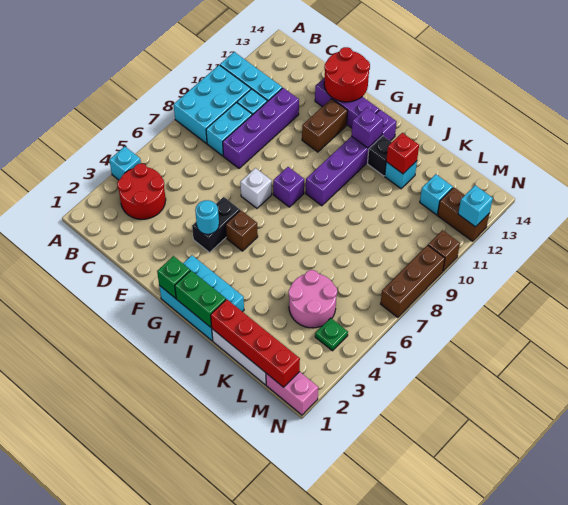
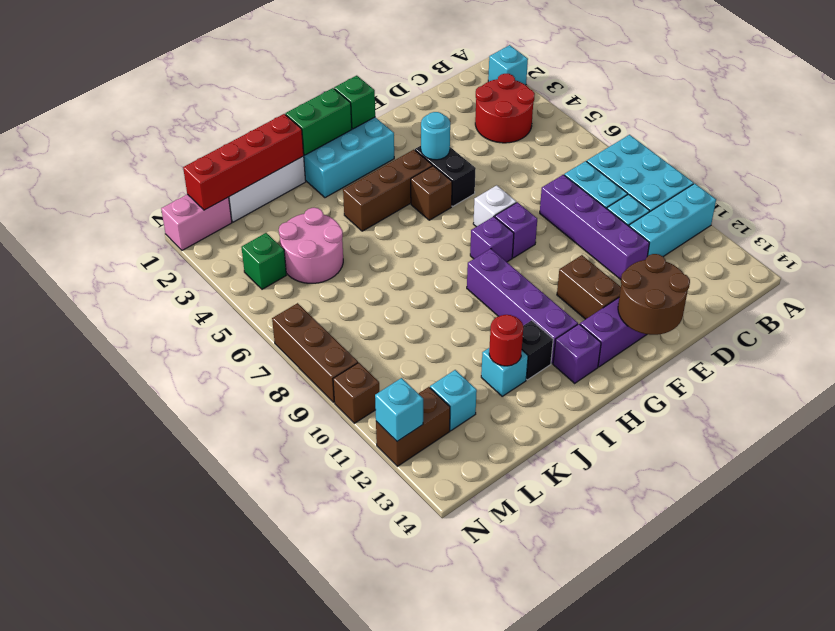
cyan brick A4 level 1 -> cyan brick A2 level 1
red round brick E13:F14 level 2 -> brown round brick E13:F14 level 2
none -> brown brick G4:I4 level 1
purple brick H12 level 2 -> purple brick F8 level 1
red brick J12 level 2 -> red round brick J12 level 2
green plate M4 level 1 -> green brick M4 level 1

